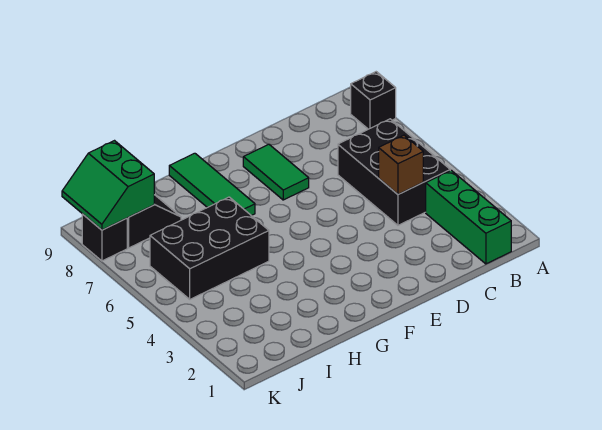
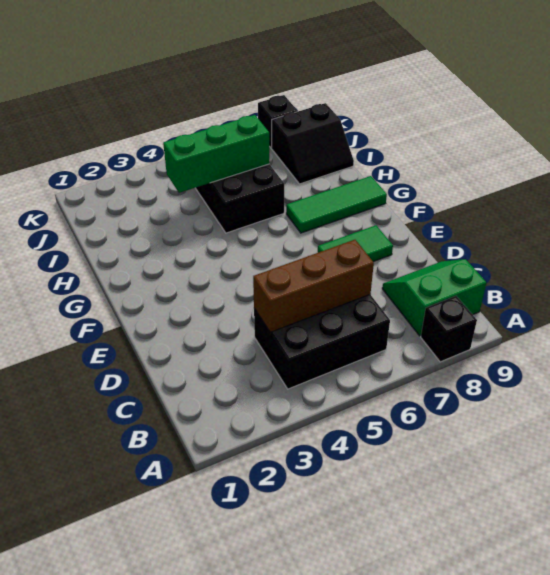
green brick B1:B3 level 1 -> green brick I4:I6 level 2
brown brick C4 level 2 -> brown brick C4:C6 level 2
green slope J8:K9 level 2 top J -> green slope B8:C9 level 1 top B

